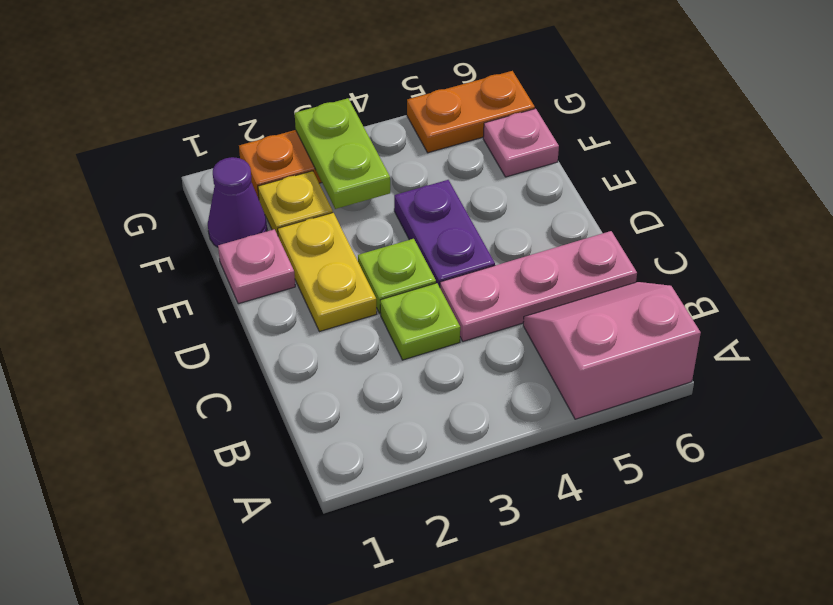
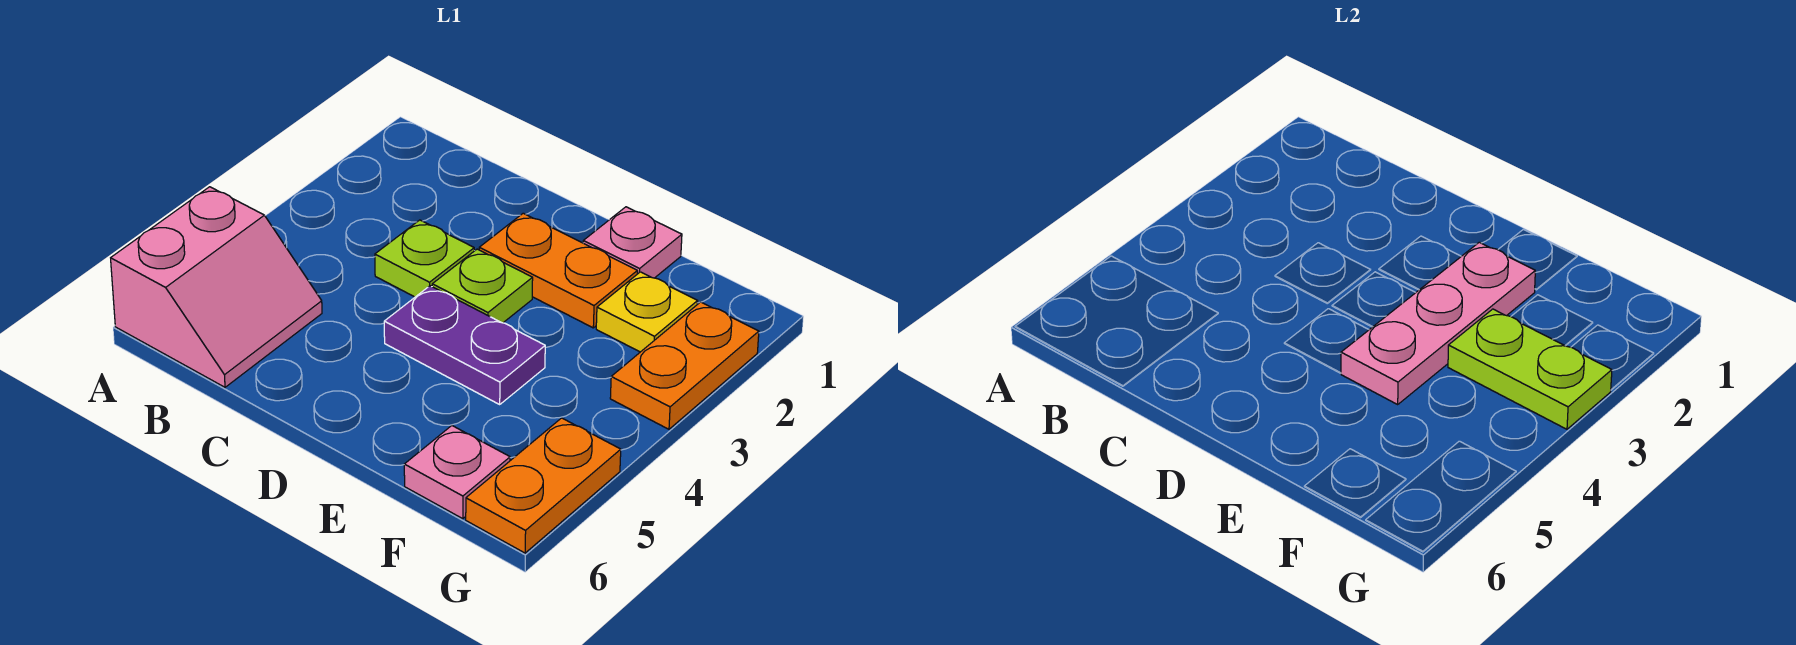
pink plate C4:C6 level 1 -> pink plate E2:E4 level 2
yellow plate D2:E2 level 1 -> orange plate D2:E2 level 1
purple cone F1 level 1 -> none

